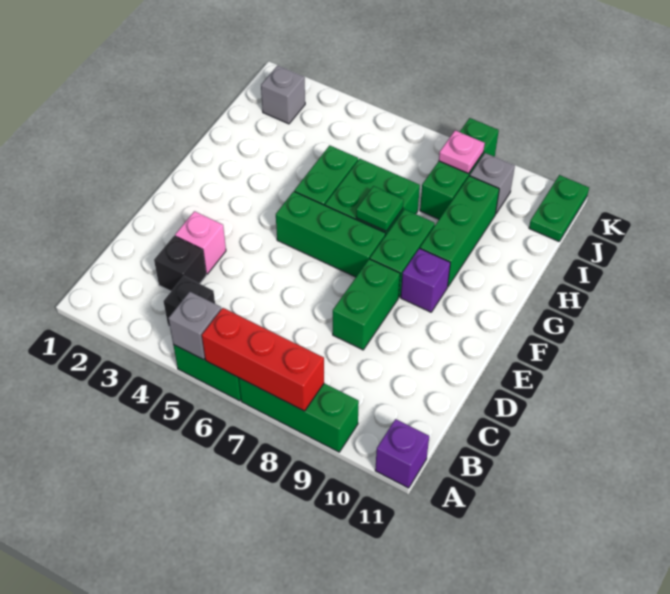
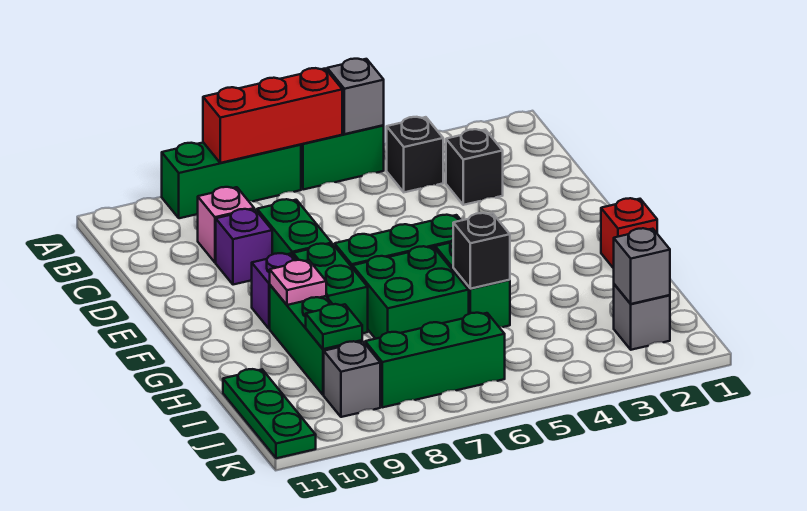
purple brick A11 level 1 -> purple brick D9 level 1
pink brick D3 level 1 -> pink brick C9 level 1
none -> red brick G1 level 1
green plate G7 level 2 -> green plate I9 level 2
none -> black brick H5 level 2
green brick I8:K8 level 1 -> green brick J6:J8 level 1
none -> grey brick J2 level 2
pink plate J8 level 2 -> pink plate G9 level 2
green plate J11:K11 level 1 -> green plate I11:K11 level 1

